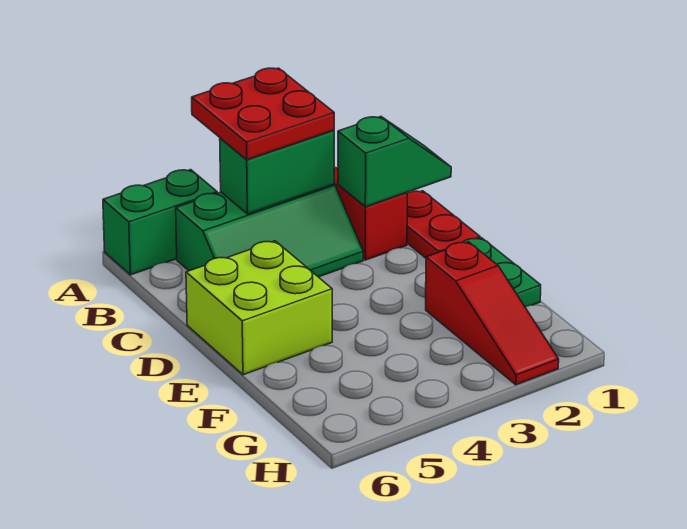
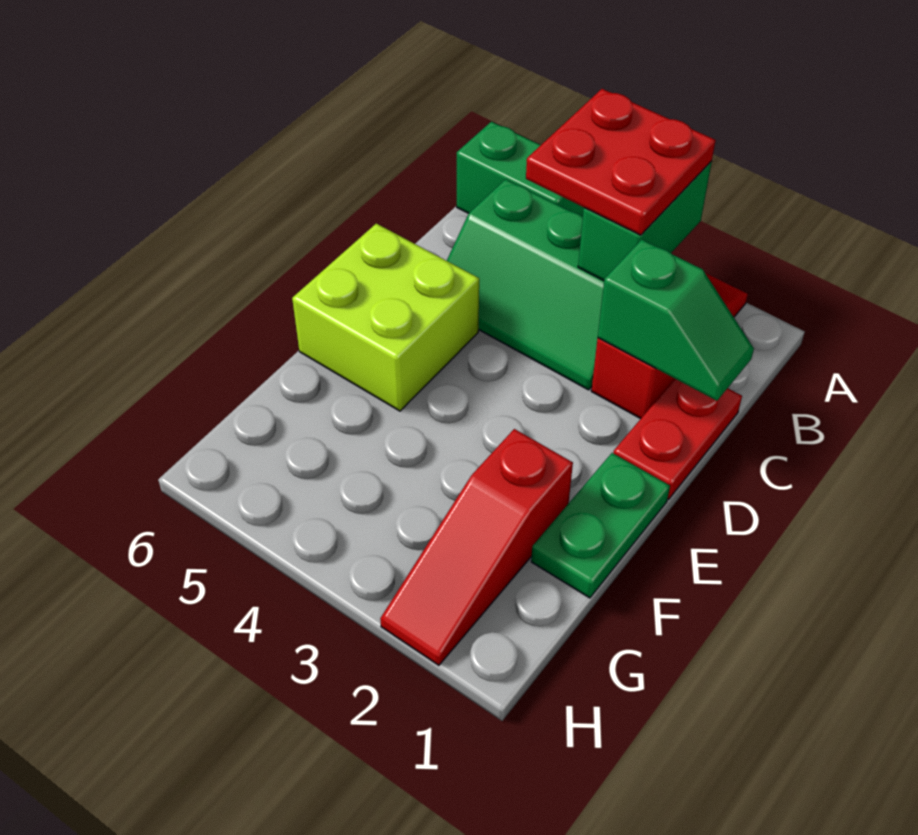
green brick B3:B4 level 2 -> green brick A3:B3 level 2

